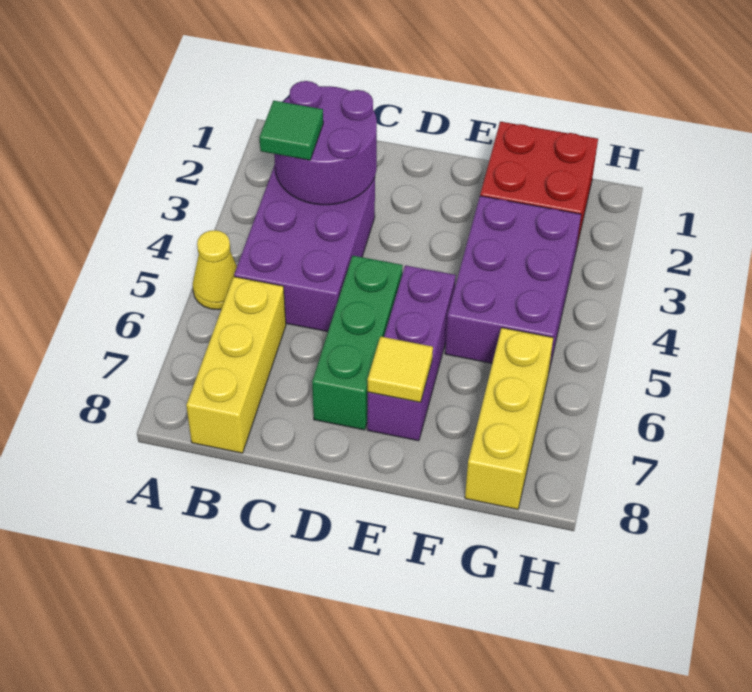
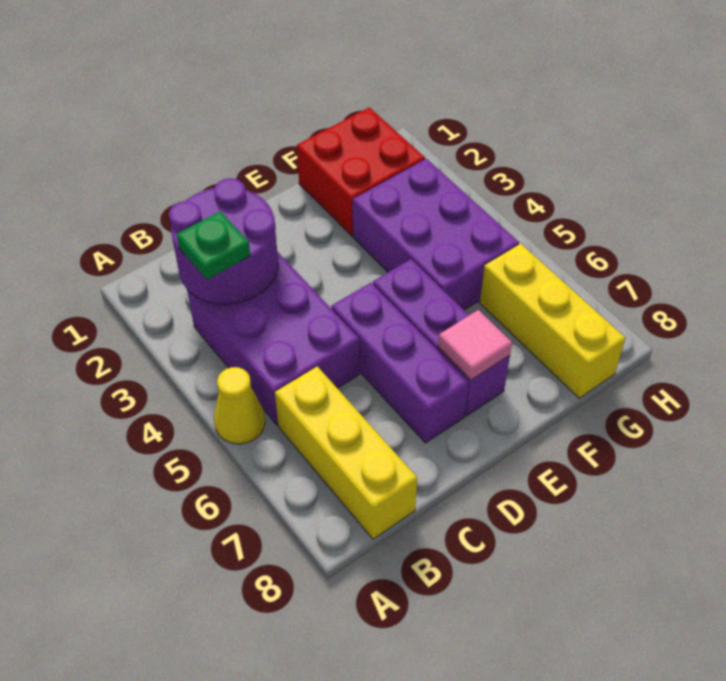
green tile B3 level 3 -> green plate B3 level 3
green brick D5:D7 level 1 -> purple brick D5:D7 level 1
yellow tile E7 level 2 -> pink tile E7 level 2

